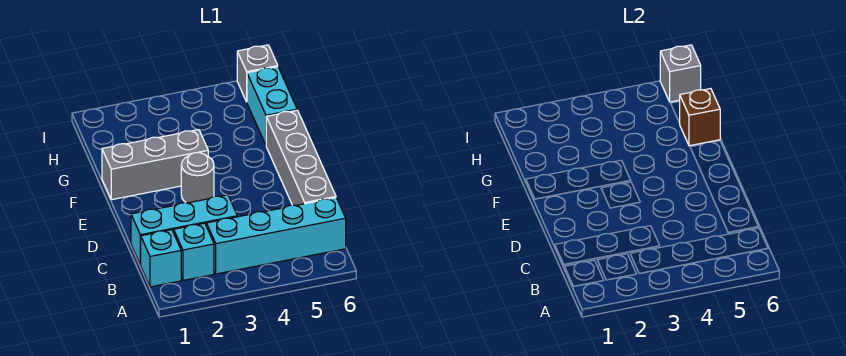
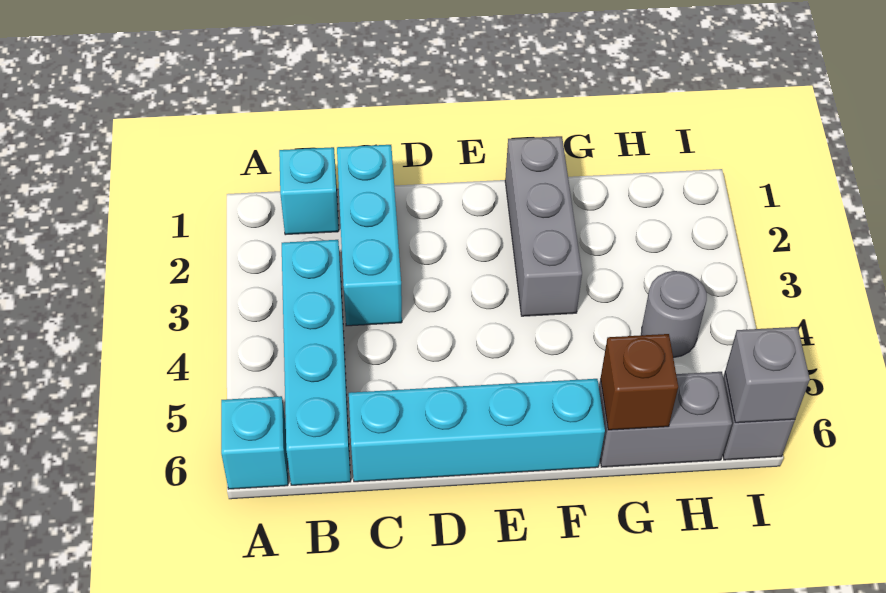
cyan brick B2 level 1 -> cyan brick A6 level 1
grey brick C6:F6 level 1 -> cyan brick C6:F6 level 1
grey round brick E3 level 1 -> grey round brick H4 level 1
cyan brick G6:H6 level 1 -> grey brick G6:H6 level 1

